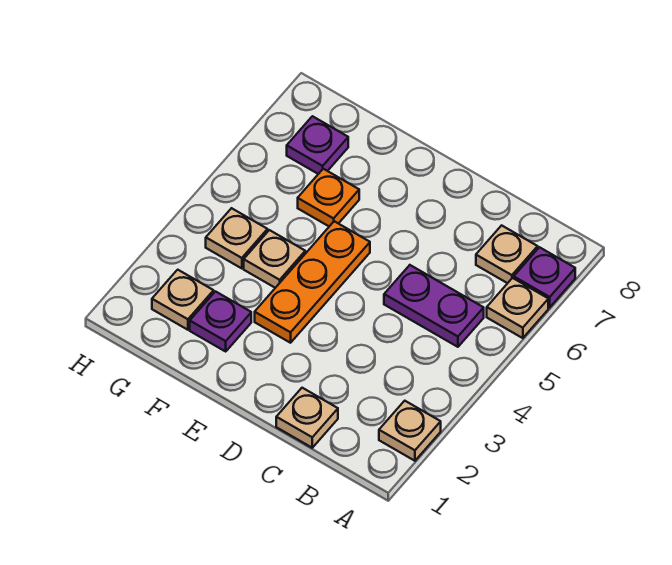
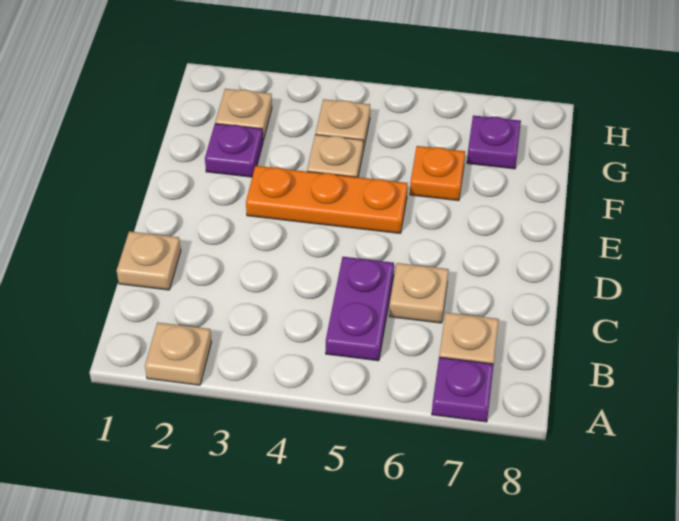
tan plate A6 level 1 -> tan plate C6 level 1

